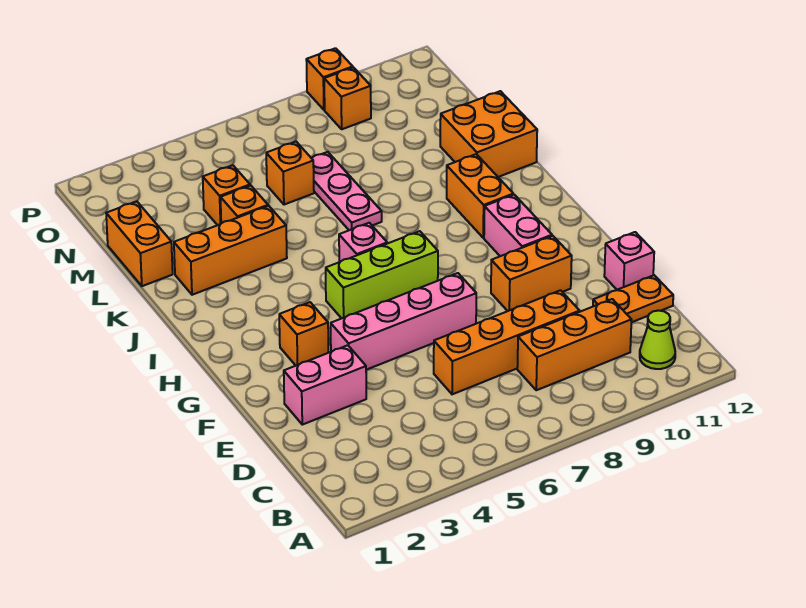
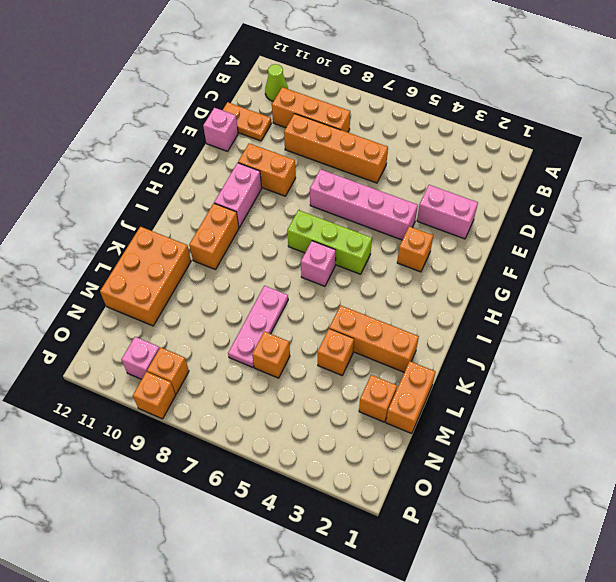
orange brick K11:L12 level 1 -> orange brick K11:M12 level 1
orange brick M4 level 1 -> orange brick M2 level 1
none -> pink brick O10 level 1

